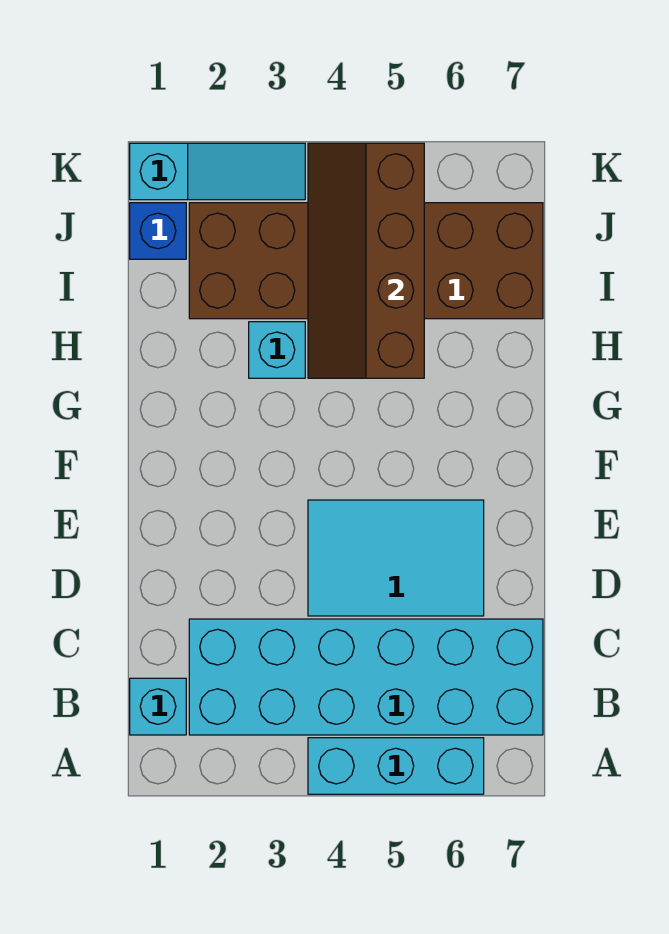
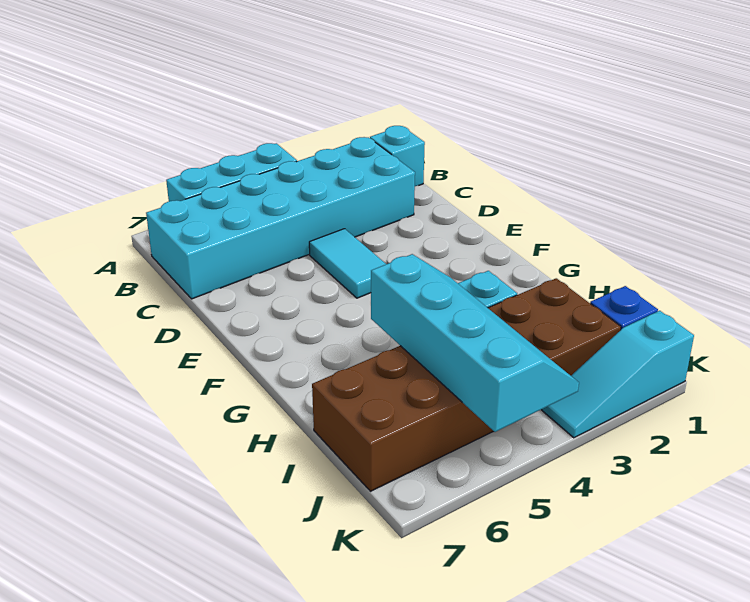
cyan tile D4:E6 level 1 -> cyan tile D4:E4 level 1
brown slope H4:K5 level 2 top 5 -> cyan slope H4:K5 level 2 top 5

